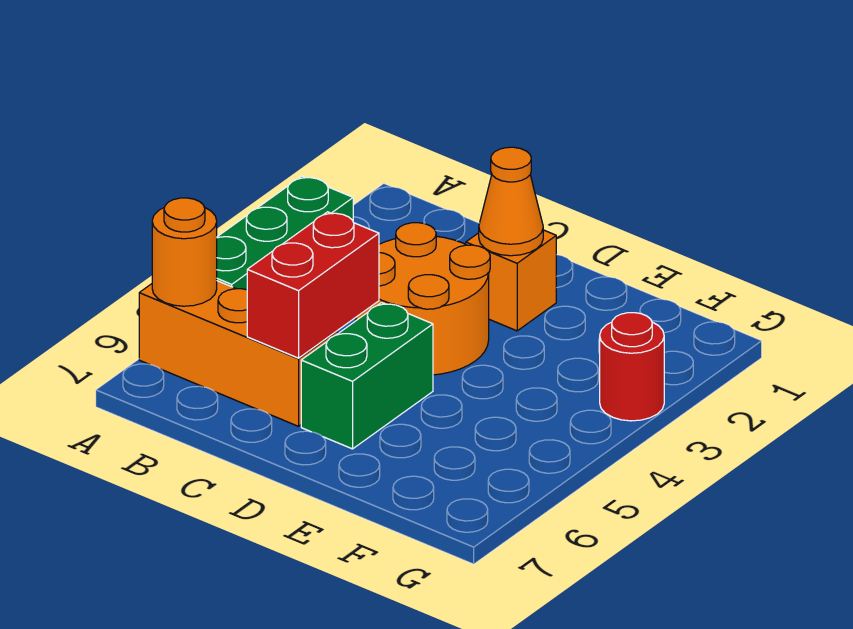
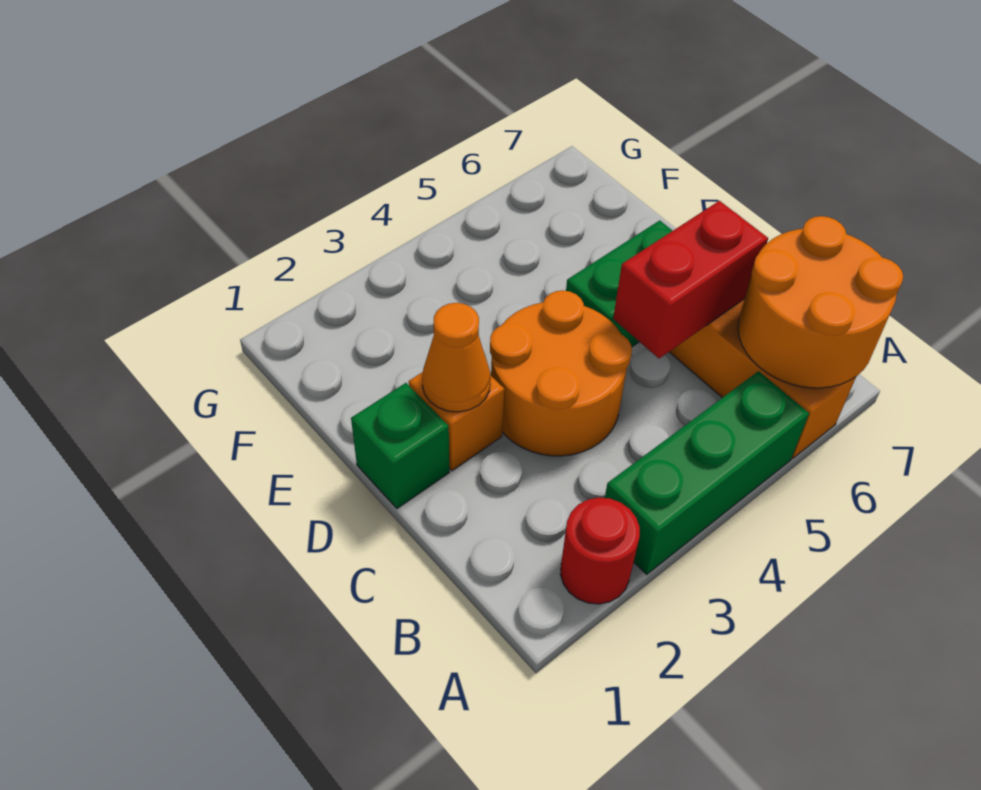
orange round brick A6 level 2 -> orange round brick A6:B7 level 2
none -> green brick D1 level 1
red round brick G3 level 1 -> red round brick A2 level 1

